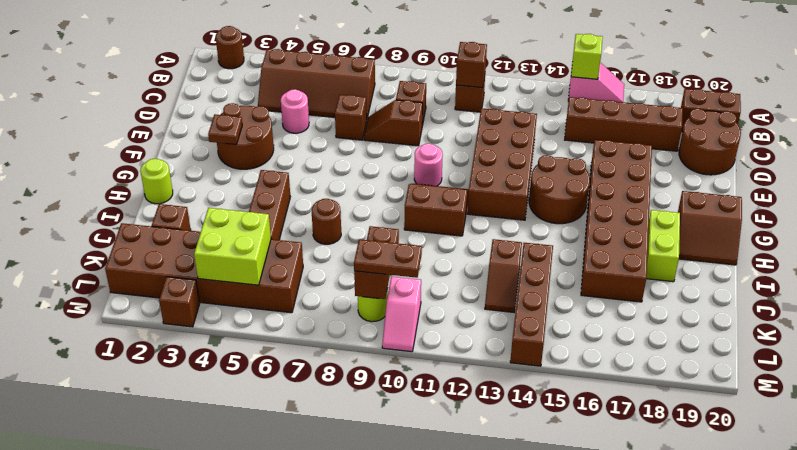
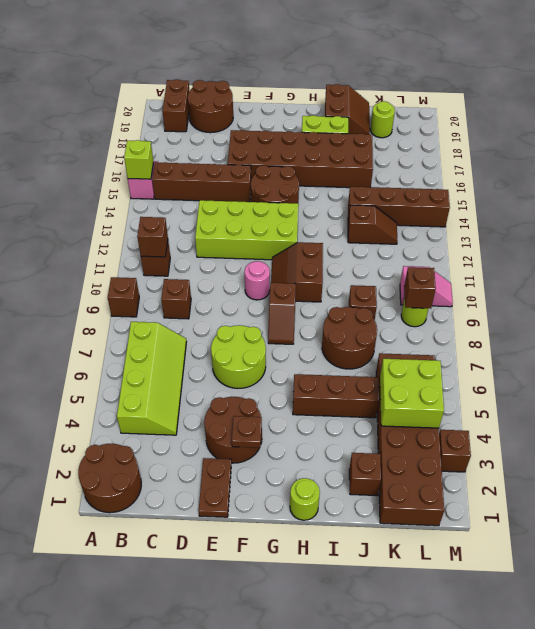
brown round brick A2 level 1 -> brown round brick A1:B2 level 1
brown slope B4:C7 level 1 top B -> lime slope B4:C7 level 1 top B
brown brick C15:C18 level 1 -> brown brick B15:E15 level 1
pink round brick D5 level 1 -> none
brown brick D7 level 1 -> brown brick A9 level 1
brown slope D8:D9 level 1 top 9 -> brown slope G8:G9 level 1 top 9
brown brick D12:G13 level 1 -> lime brick D12:G13 level 1
none -> lime round brick E6:F7 level 1
brown slope G19:H20 level 1 top G -> brown slope I19:J20 level 1 top I
brown round brick I7 level 1 -> brown round brick I7:J8 level 1
none -> lime round brick K19 level 1
brown plate L9:L10 level 3 -> brown plate E1:E2 level 1

